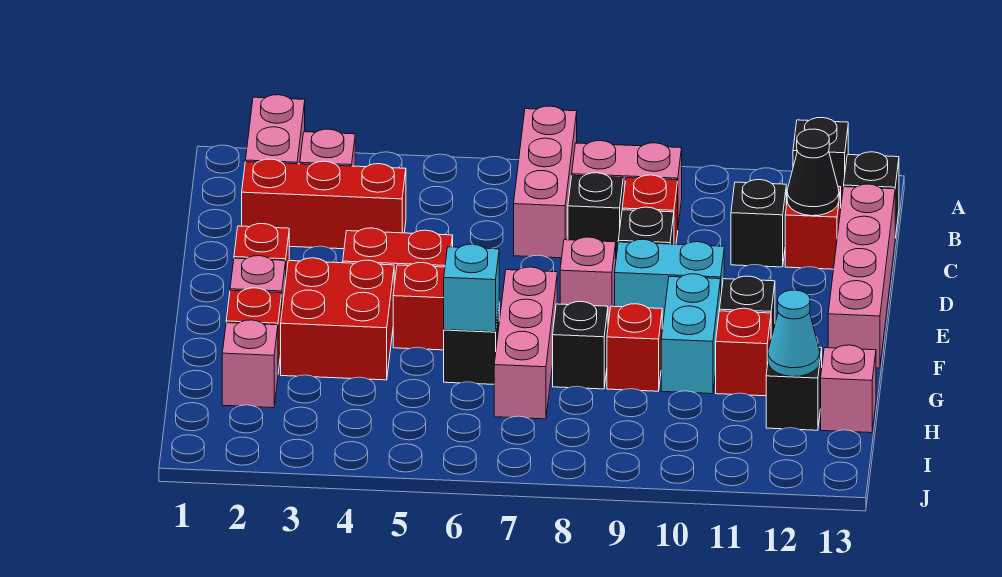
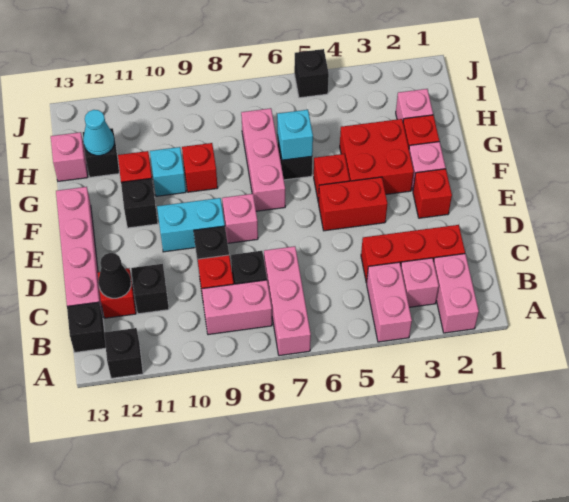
none -> pink brick A4:B4 level 1
cyan brick F10:G10 level 1 -> cyan brick G10 level 1
black brick G8 level 1 -> black brick J5 level 1

